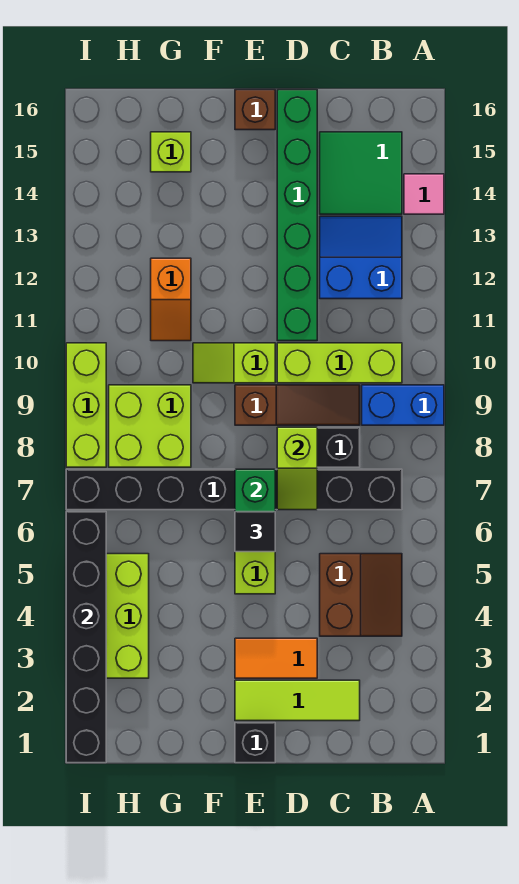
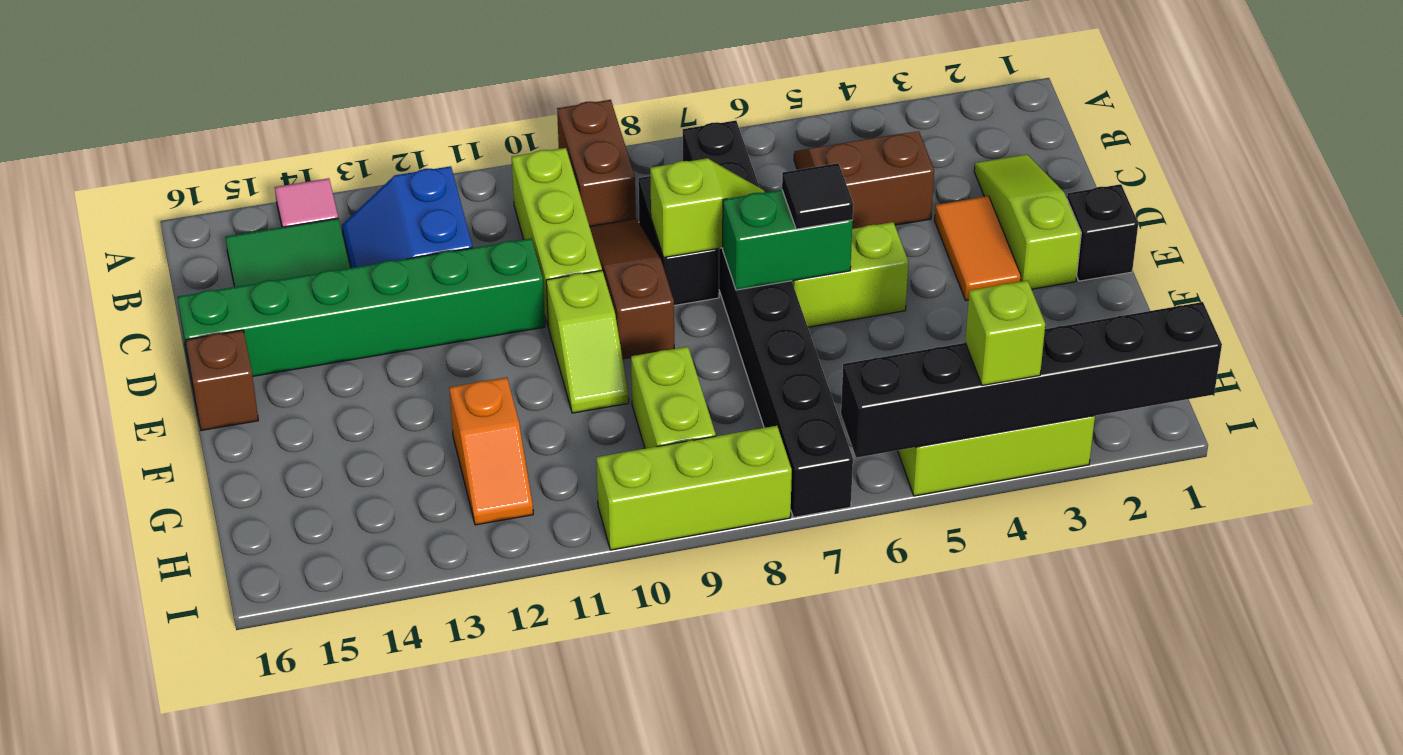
blue brick A9:B9 level 1 -> brown brick A9:B9 level 1
lime tile C2:E2 level 1 -> lime slope C2:E2 level 1 top E
lime brick G8:H9 level 1 -> lime brick G9:H9 level 1
orange slope G11:G12 level 1 top 12 -> orange slope G12:H12 level 1 top G
lime brick G15 level 1 -> lime brick I4 level 3

